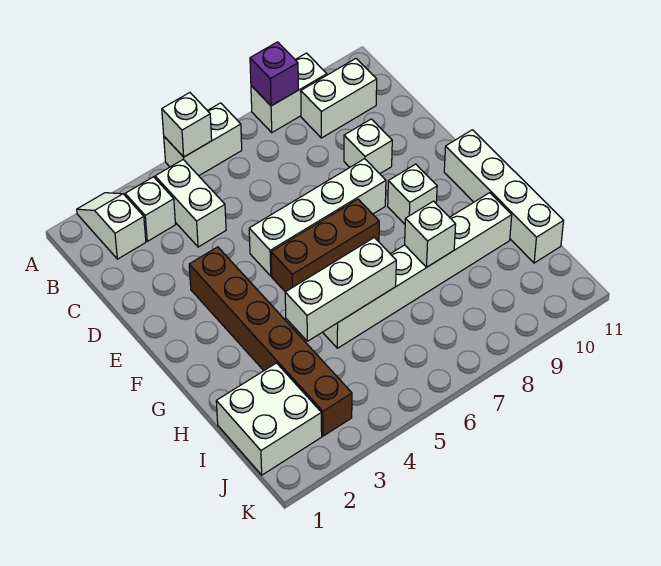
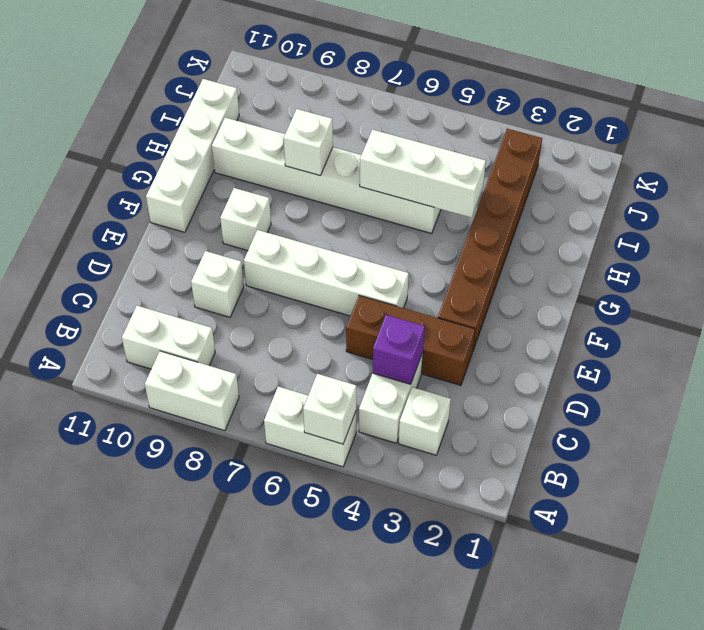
white slope A2:B2 level 1 top B -> none
purple brick A8 level 2 -> purple brick C4 level 2
brown brick F5:F7 level 1 -> brown brick D3:D5 level 1
white brick I1:J2 level 1 -> none

